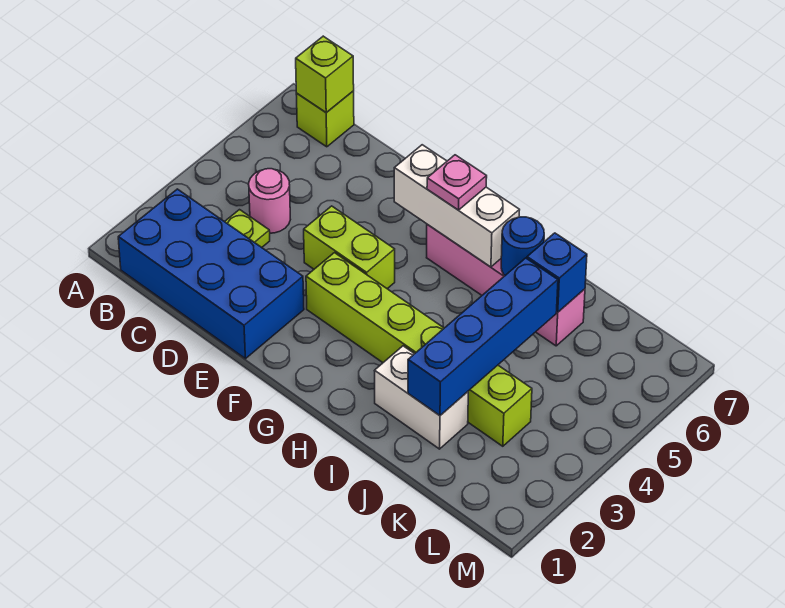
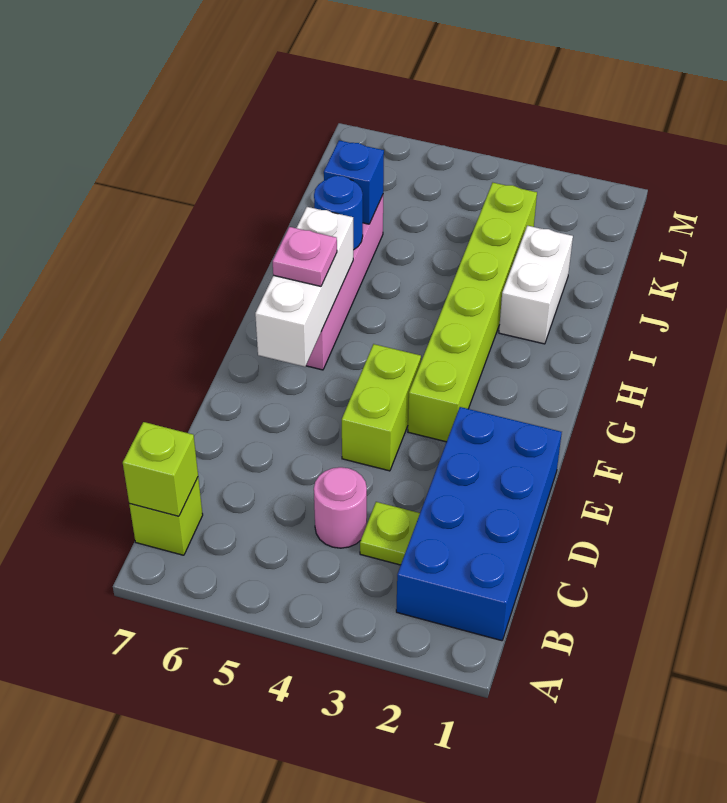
blue brick J2:J5 level 2 -> none

